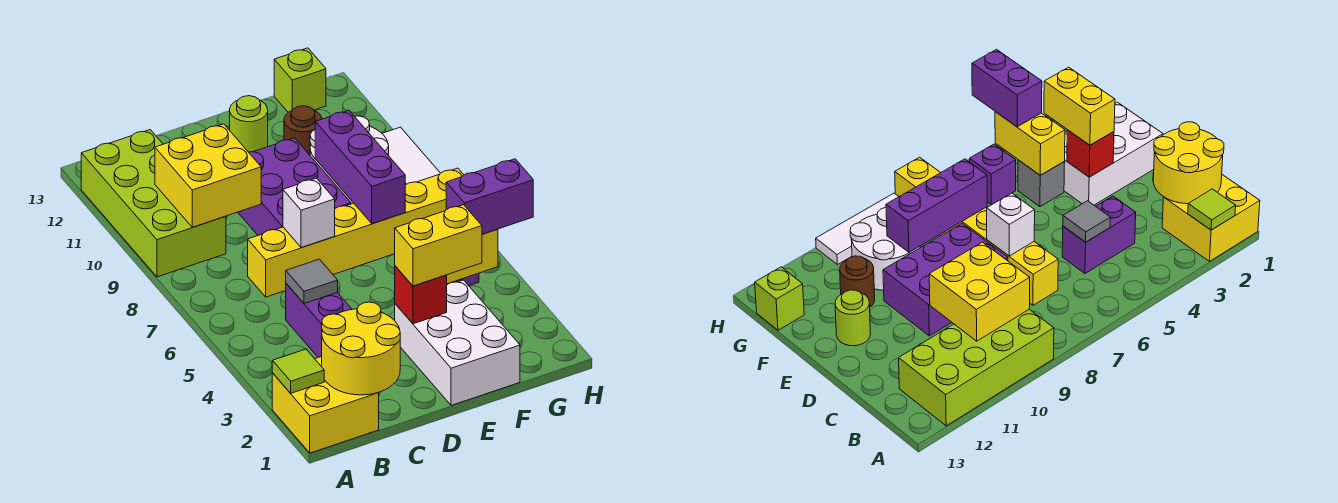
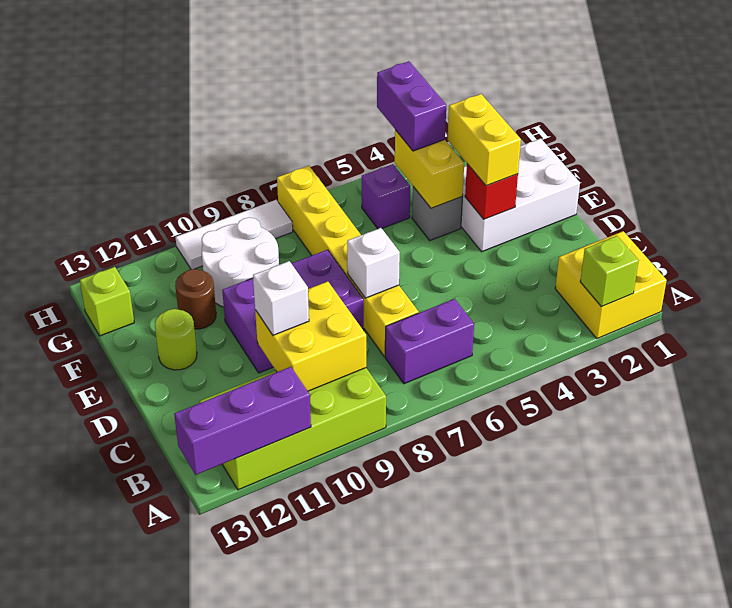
lime tile A2 level 2 -> lime brick A2 level 2
yellow round brick B1:C2 level 2 -> none
purple brick C4:C5 level 1 -> purple brick B6:B7 level 1
grey tile C5 level 2 -> none
none -> white brick C10 level 3
purple brick F7:F9 level 2 -> purple brick A11:A13 level 2

